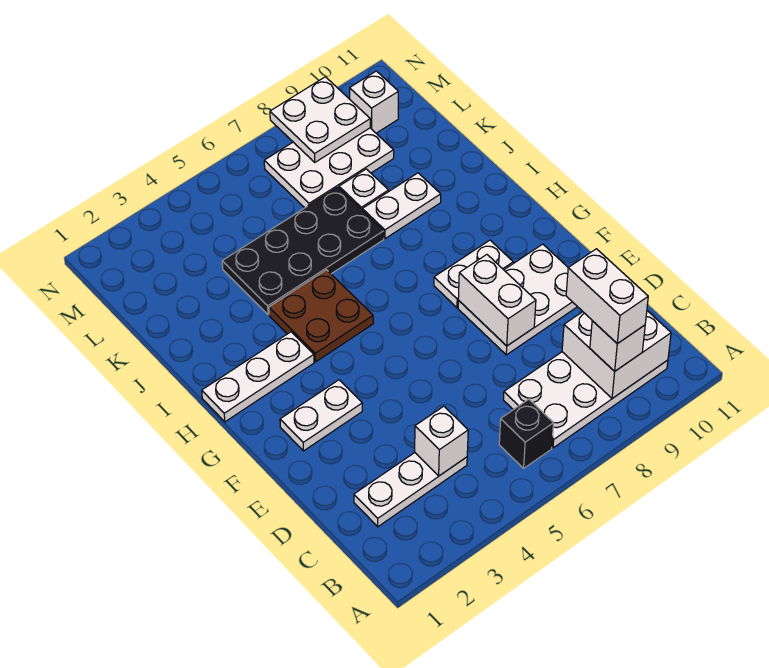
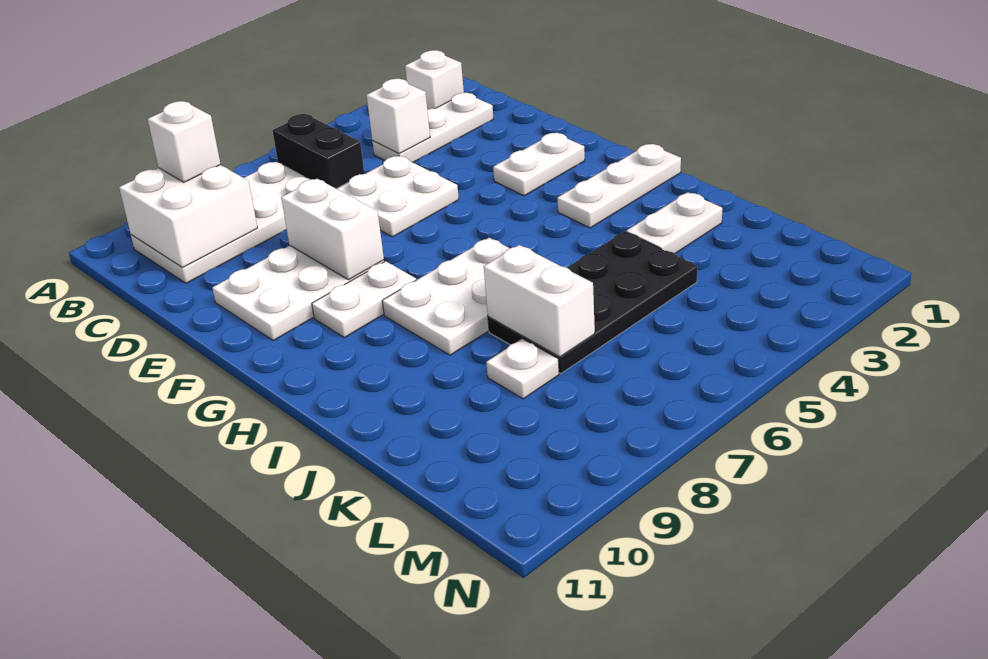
black brick B6 level 1 -> black brick B6:C6 level 1
white brick B9:C9 level 4 -> white brick J7:K7 level 2
brown plate H4:I5 level 1 -> none
white plate J8:J9 level 1 -> white plate J2:J3 level 1
white plate L7:M9 level 1 -> white plate H6:I8 level 1
white plate M8:N9 level 2 -> white plate D5:E6 level 1
white brick M10 level 1 -> white brick B2 level 1

